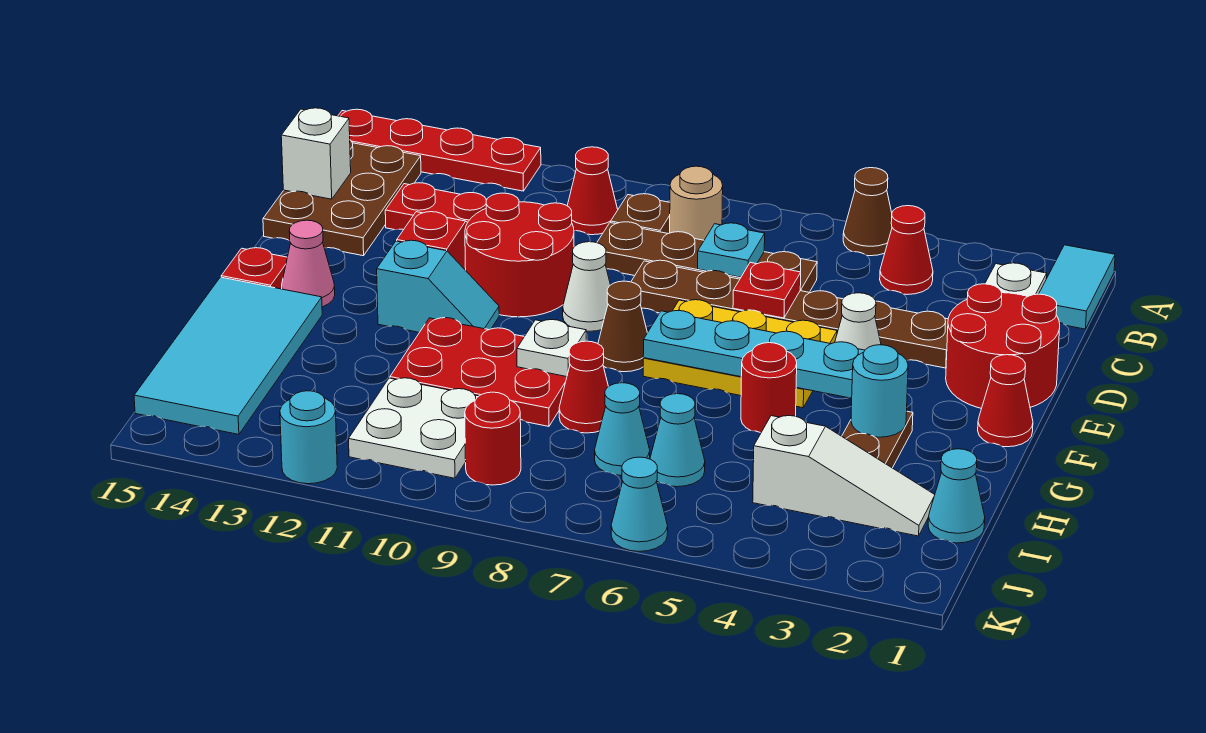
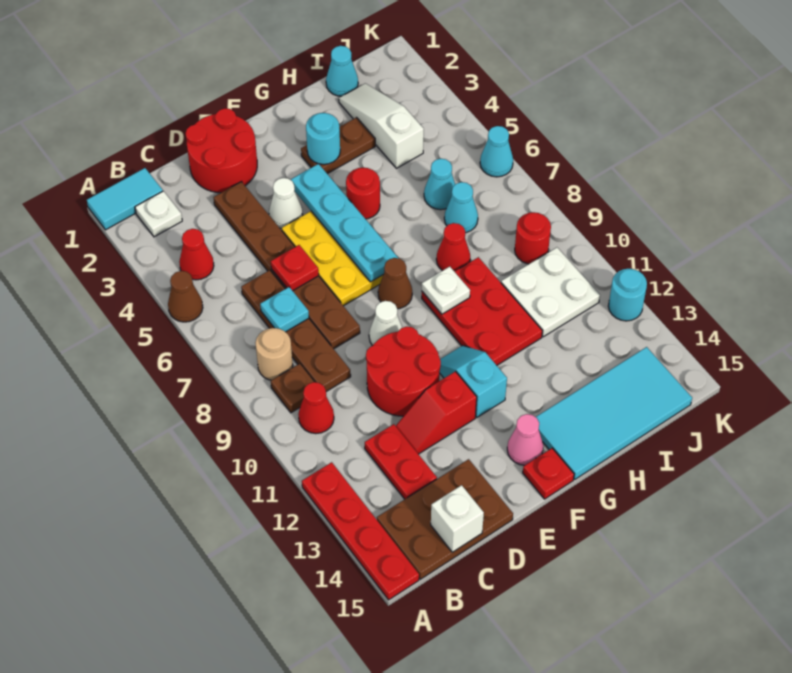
red cone F1 level 1 -> none

